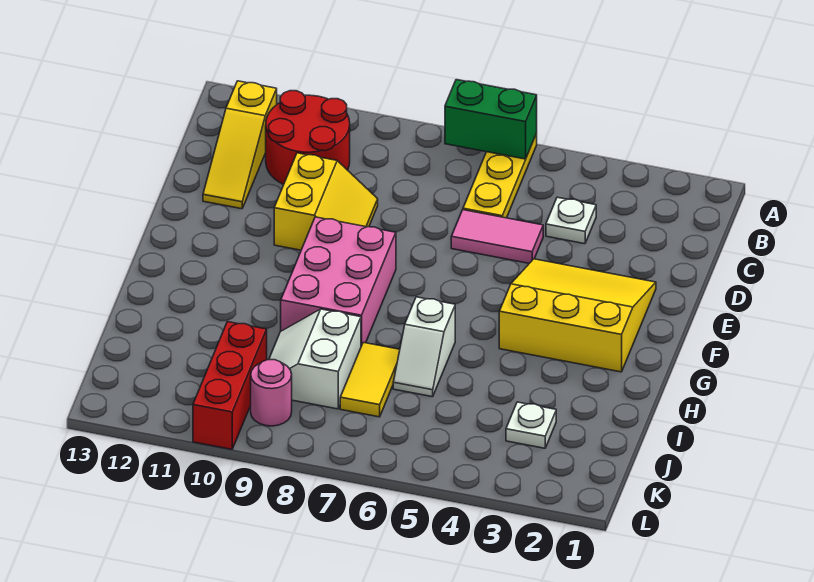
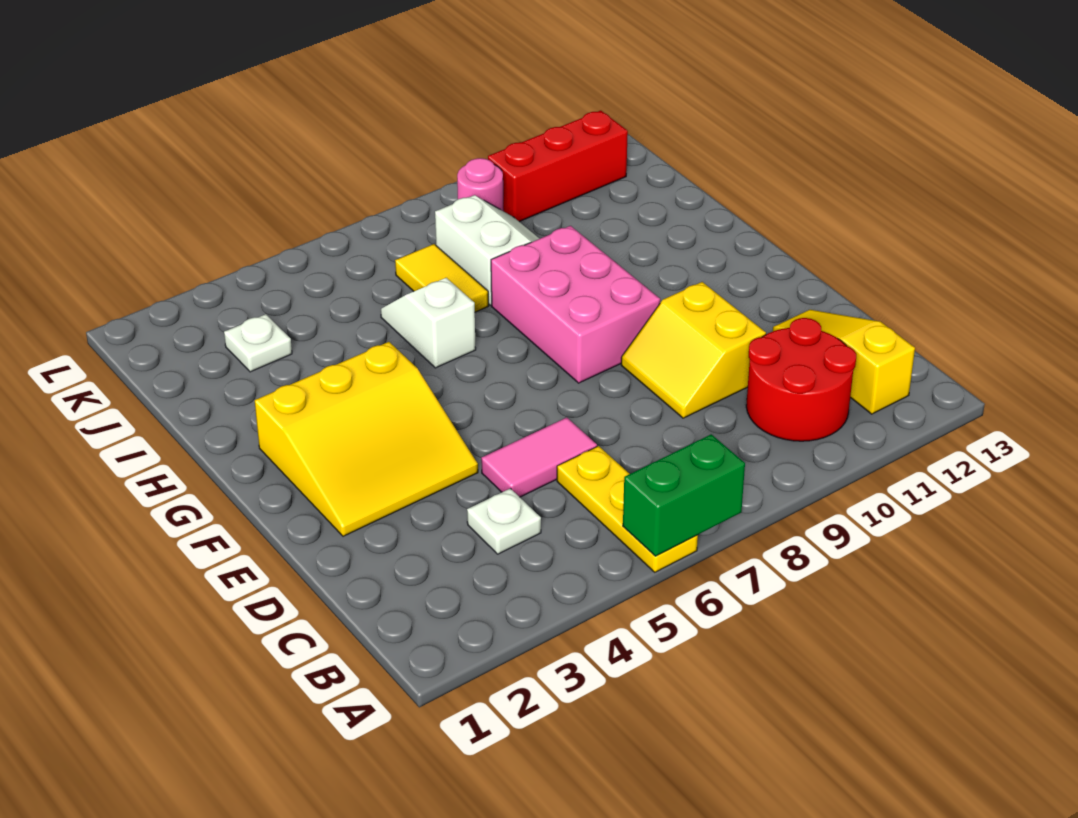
red brick J10:L10 level 1 -> red brick K10:K12 level 1

